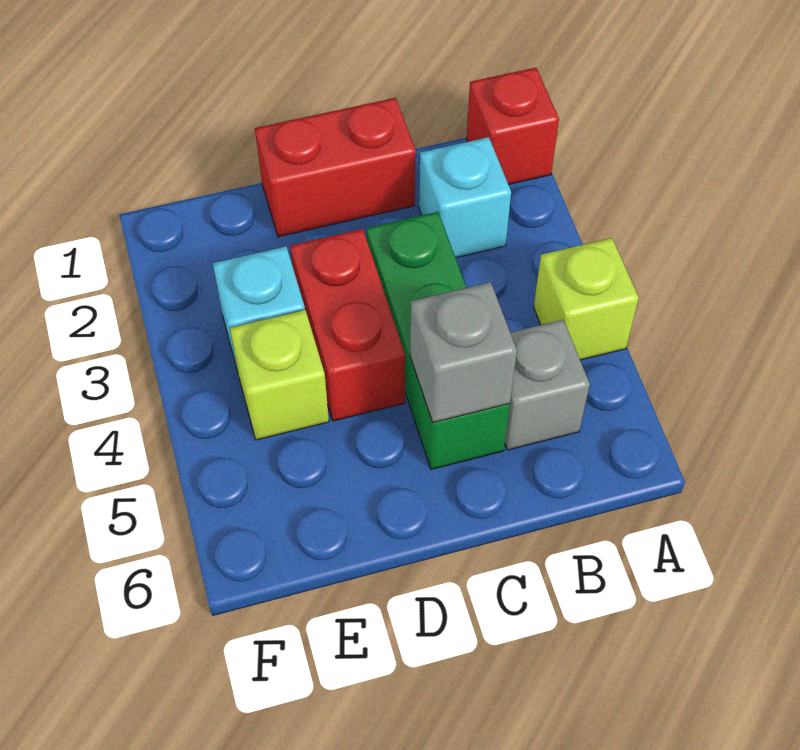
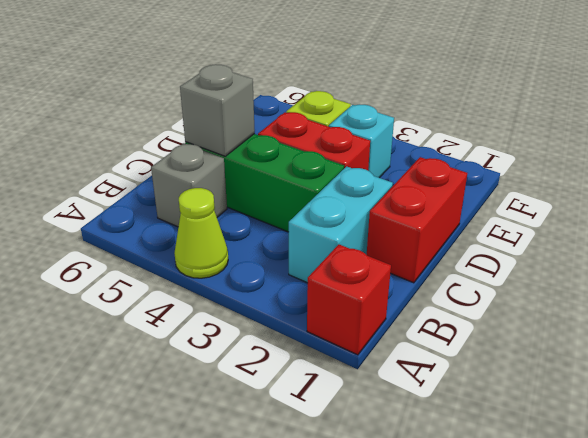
lime brick A4 level 1 -> lime cone A4 level 1
cyan brick B2 level 1 -> cyan brick B2:C2 level 1

